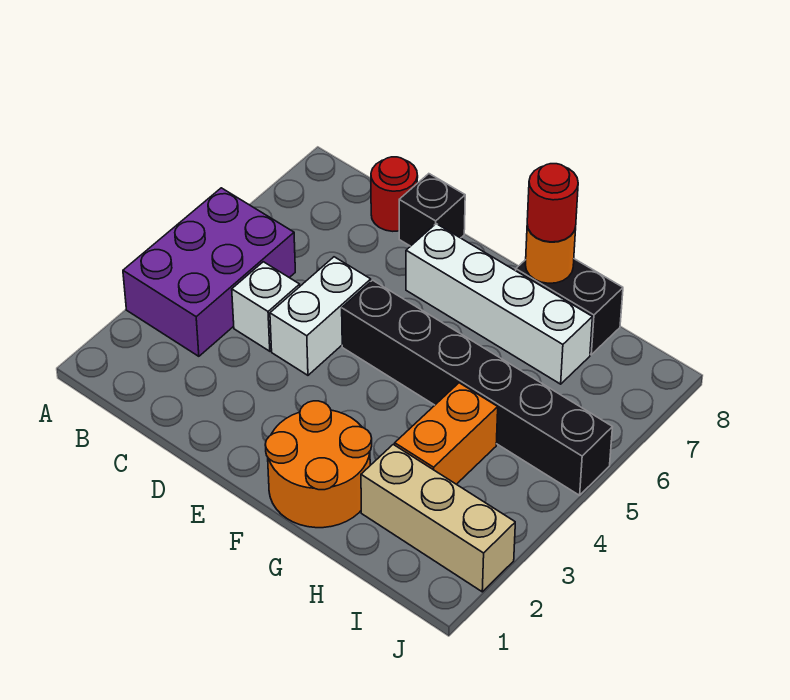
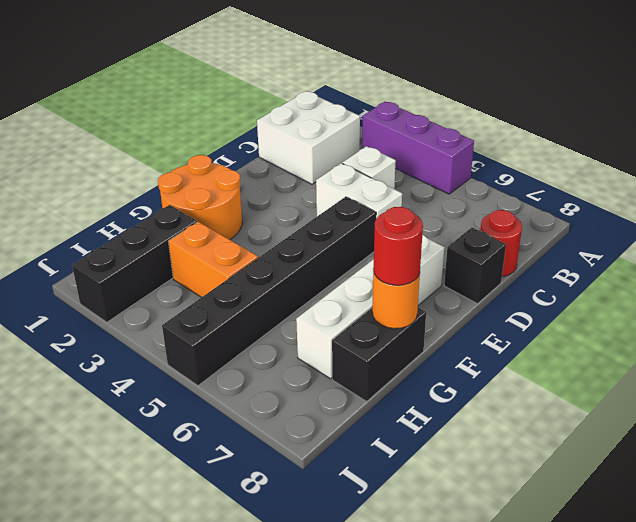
purple brick A3:B5 level 1 -> purple brick A3:A5 level 1
none -> white brick B1:C2 level 1
tan brick H2:J2 level 1 -> black brick H2:J2 level 1

